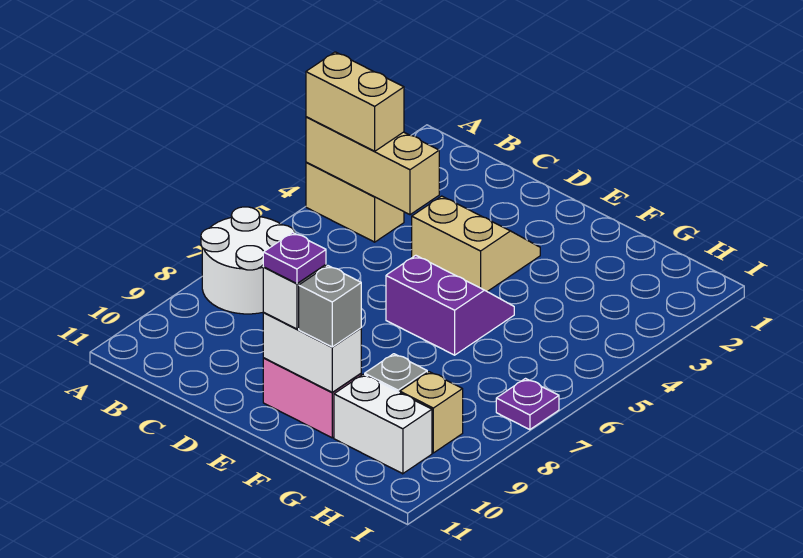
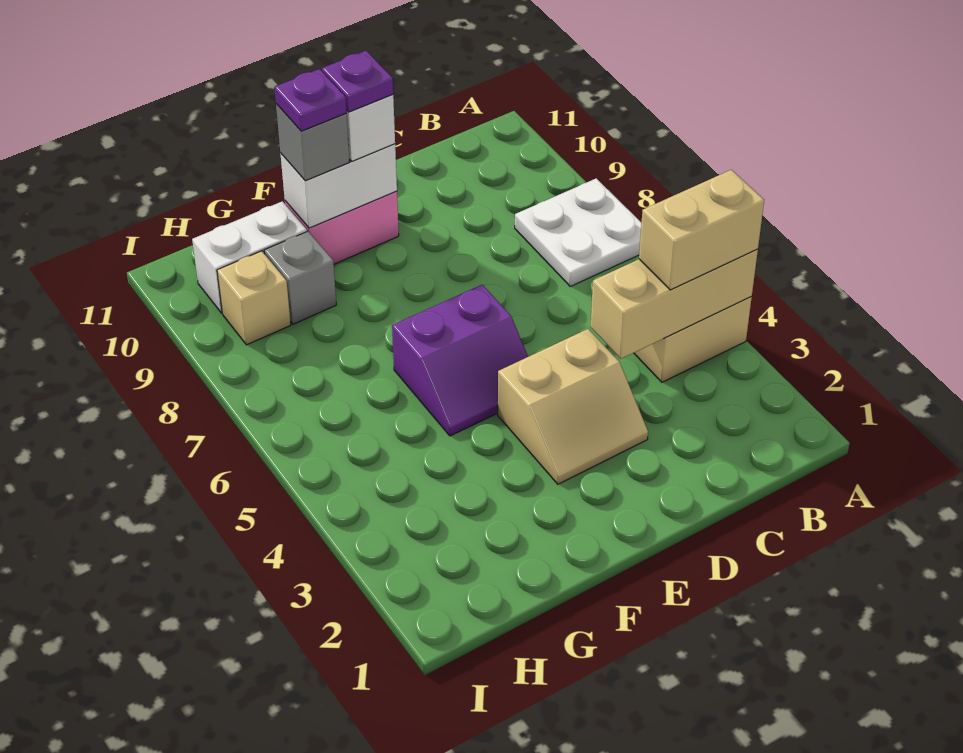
white round brick A7:B8 level 1 -> white plate A7:B8 level 1
purple plate I7 level 1 -> purple plate F10 level 4

